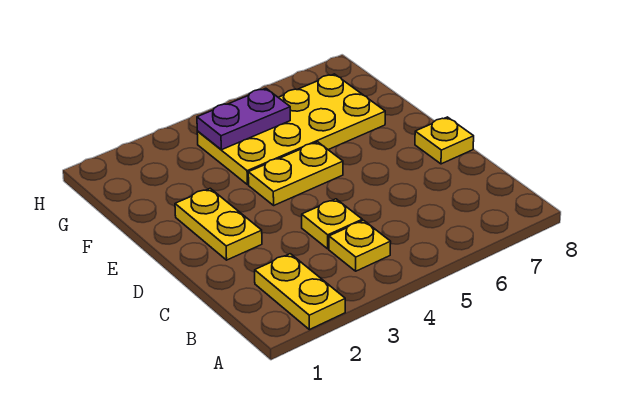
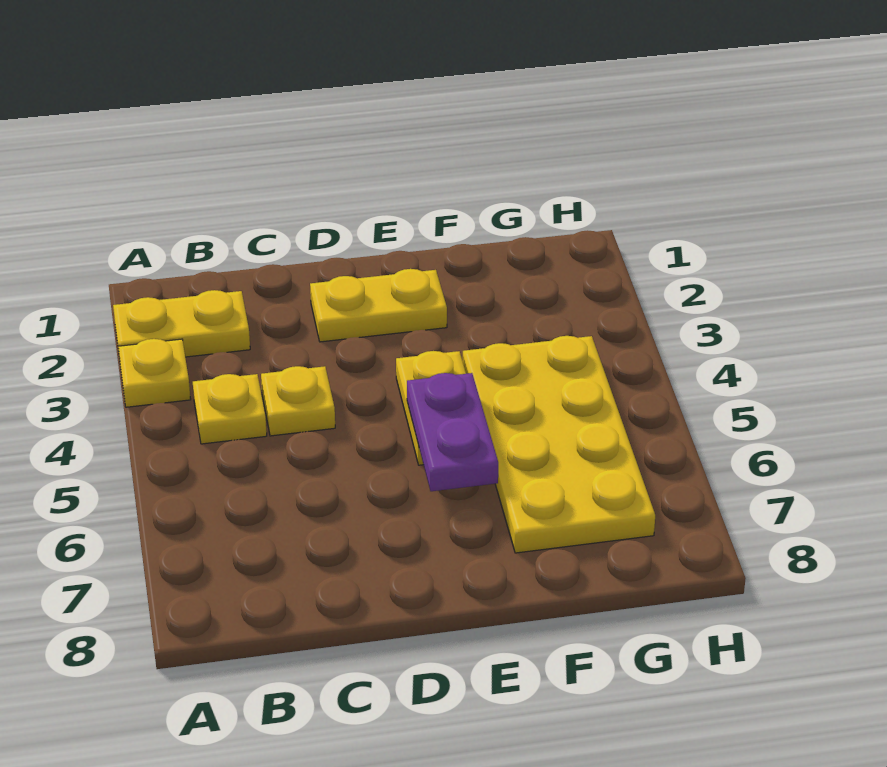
yellow plate D8 level 1 -> yellow plate A3 level 1
purple plate G4:G5 level 2 -> purple plate E5:E6 level 2

